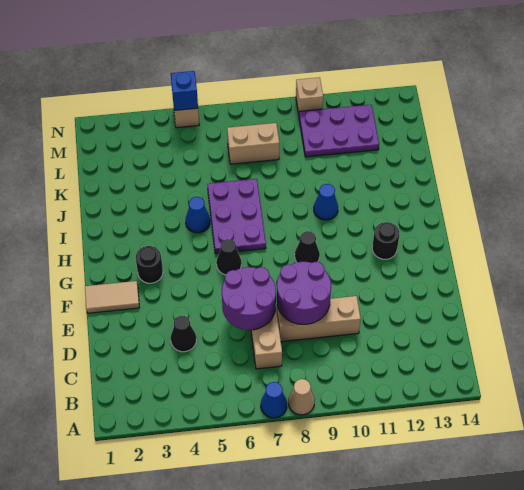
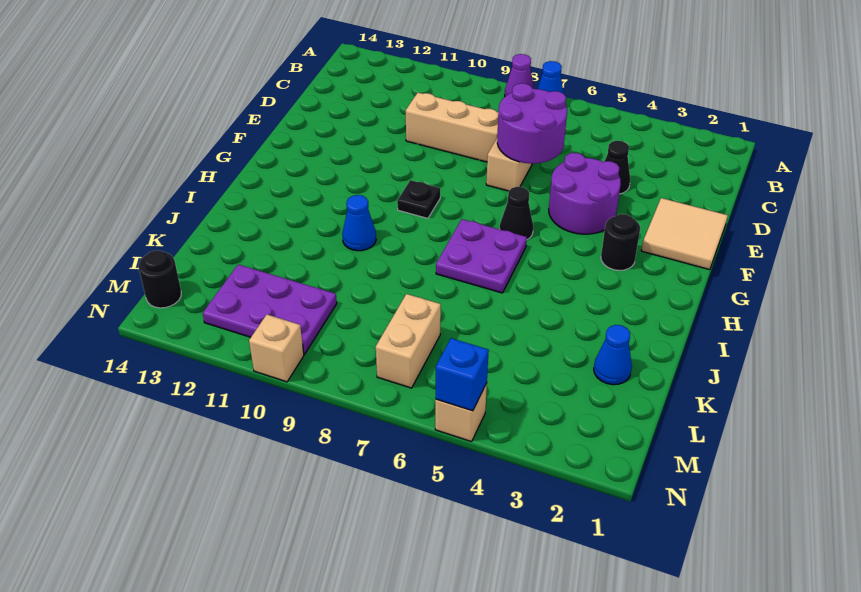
tan cone A8 level 1 -> purple cone A8 level 1
purple round brick D8:E9 level 2 -> purple round brick E4:F5 level 1
tan tile F1:F2 level 1 -> tan tile E1:F2 level 1
black cone G9 level 1 -> black plate G9 level 1
black round brick G12 level 1 -> black round brick M14 level 1
purple plate H6:J7 level 1 -> purple plate H6:I7 level 1
blue cone I5 level 1 -> blue cone K2 level 1
tan brick L7:L8 level 1 -> tan brick L7:M7 level 1

